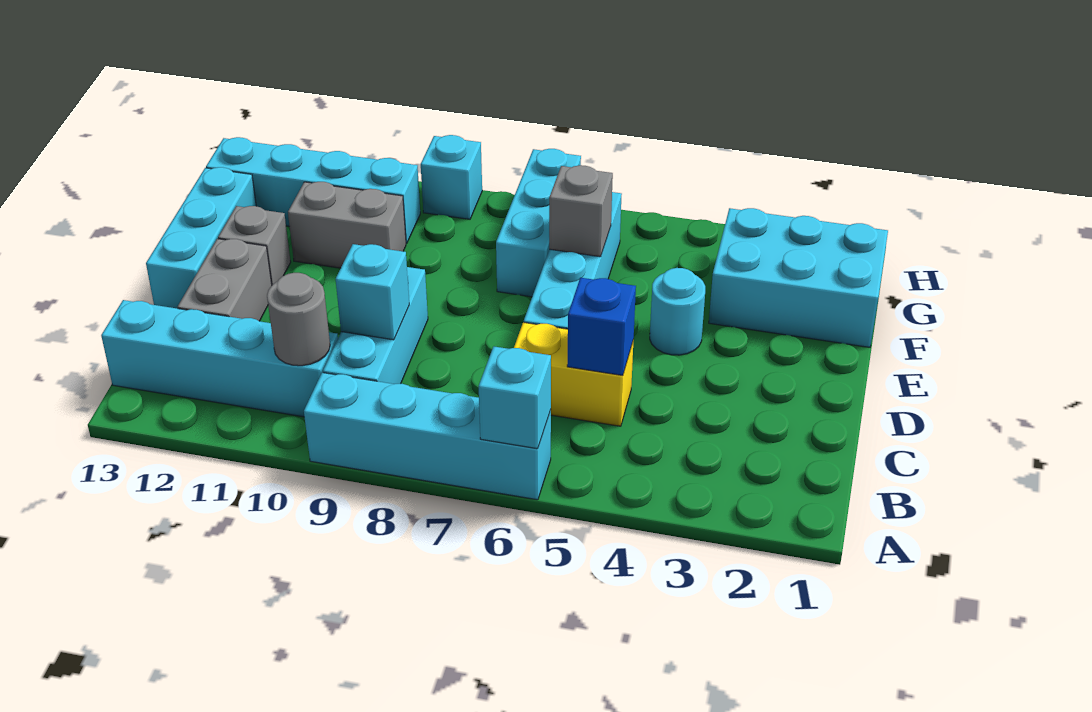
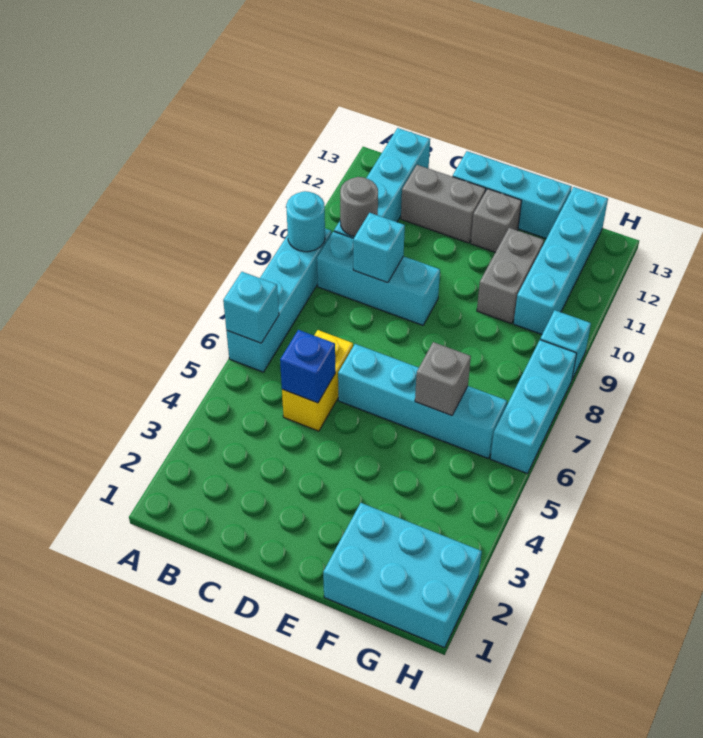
cyan round brick E4 level 1 -> cyan round brick A9 level 2
cyan brick F1:G3 level 1 -> cyan brick F1:H2 level 1
cyan brick F7:H7 level 1 -> cyan brick H6:H8 level 1

